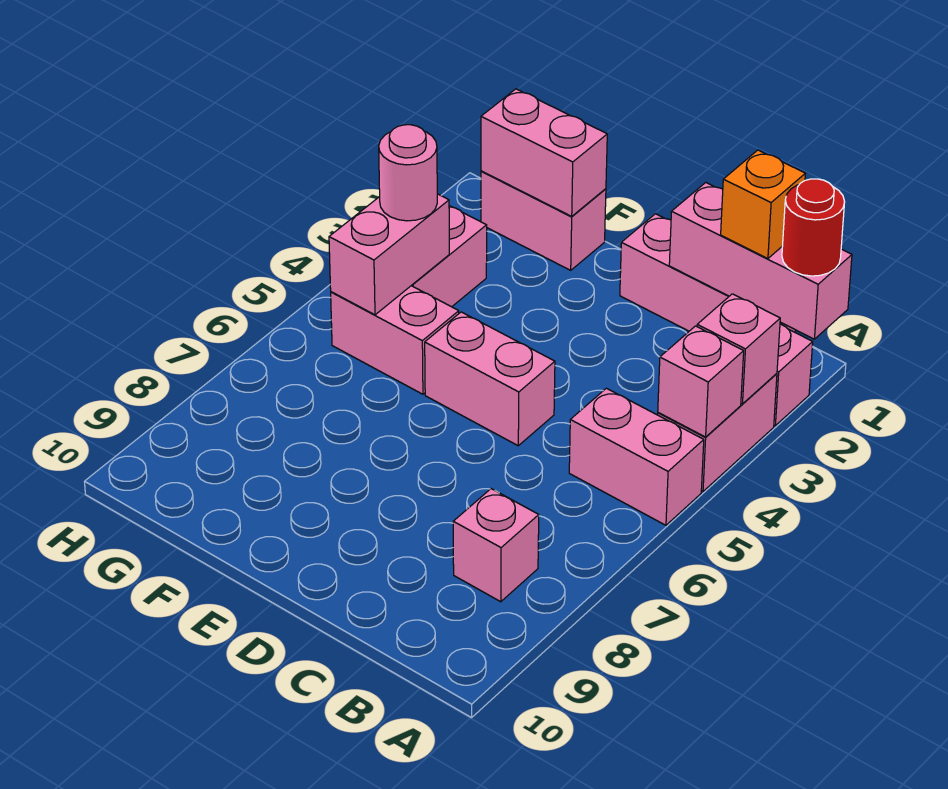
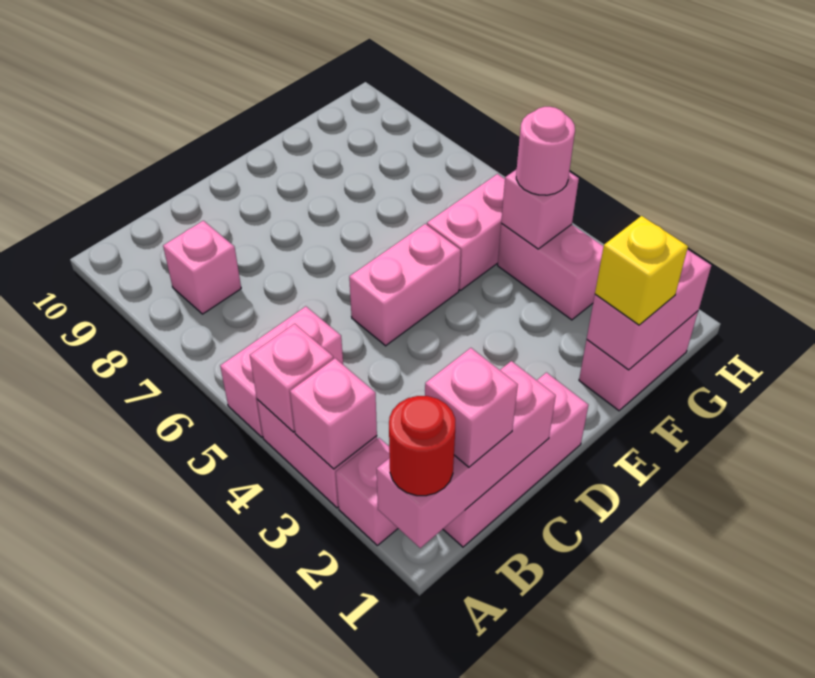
orange brick B1 level 3 -> pink brick B1 level 3
none -> yellow brick F1 level 3
pink brick G4:G5 level 2 -> pink brick G4 level 2

